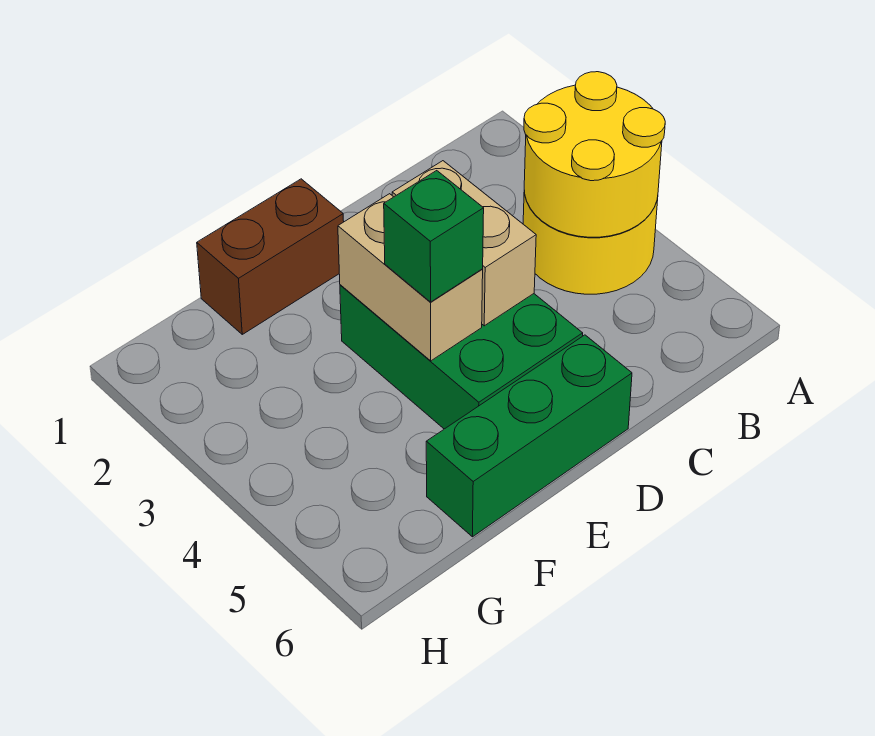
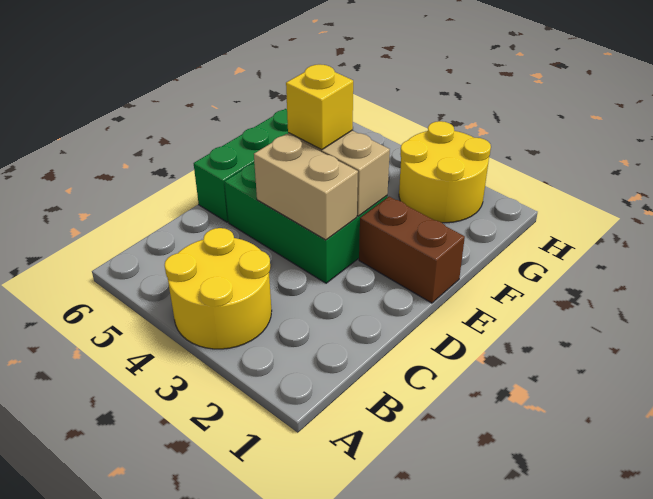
yellow round brick A3:B4 level 2 -> yellow round brick G2:H3 level 1
brown brick E1:F1 level 1 -> brown brick E1:E2 level 1
green brick E4 level 3 -> yellow brick E4 level 3

